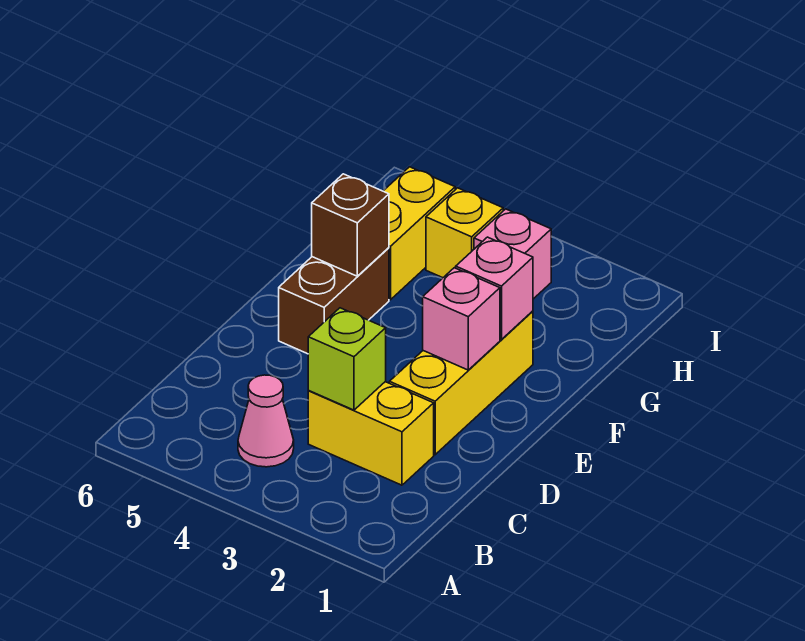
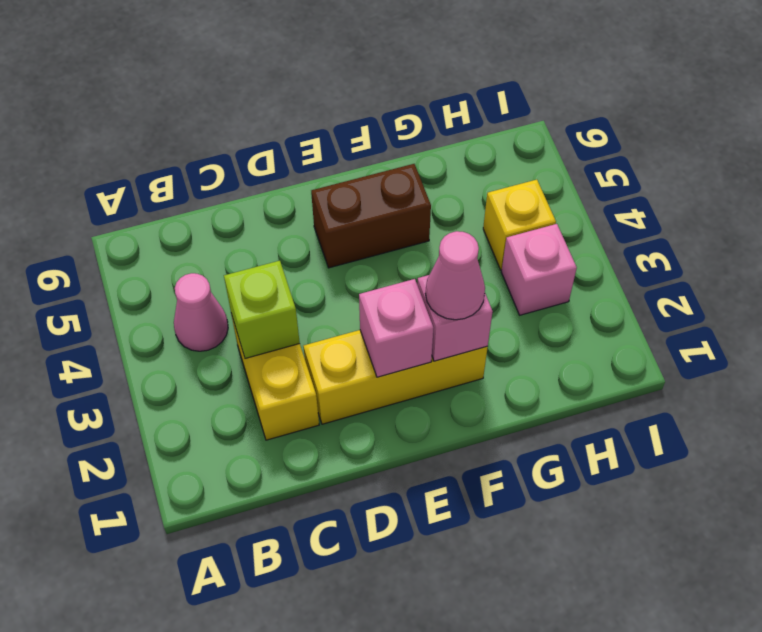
none -> pink cone F2 level 3
brown brick F5 level 2 -> none
yellow brick G5:H5 level 1 -> none

